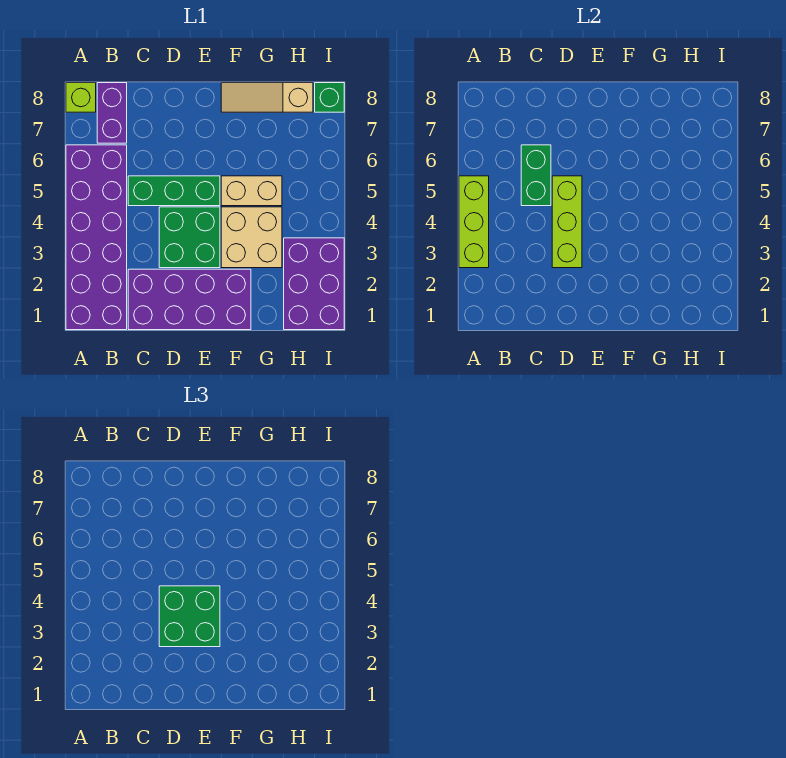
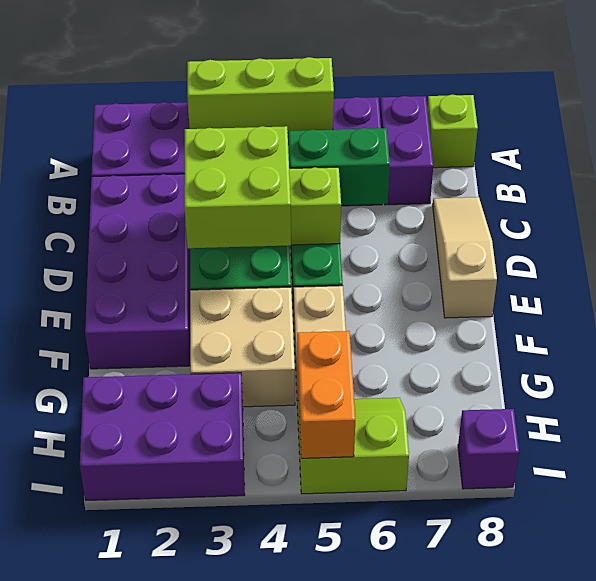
purple brick B7:B8 level 1 -> purple brick A7:B7 level 1
green brick D3:E4 level 3 -> lime brick D3:E4 level 3
tan slope F8:H8 level 1 top H -> tan slope C8:E8 level 1 top E
none -> lime slope H5:I6 level 1 top I
none -> orange brick H5:I5 level 2
green brick I8 level 1 -> purple brick I8 level 1

